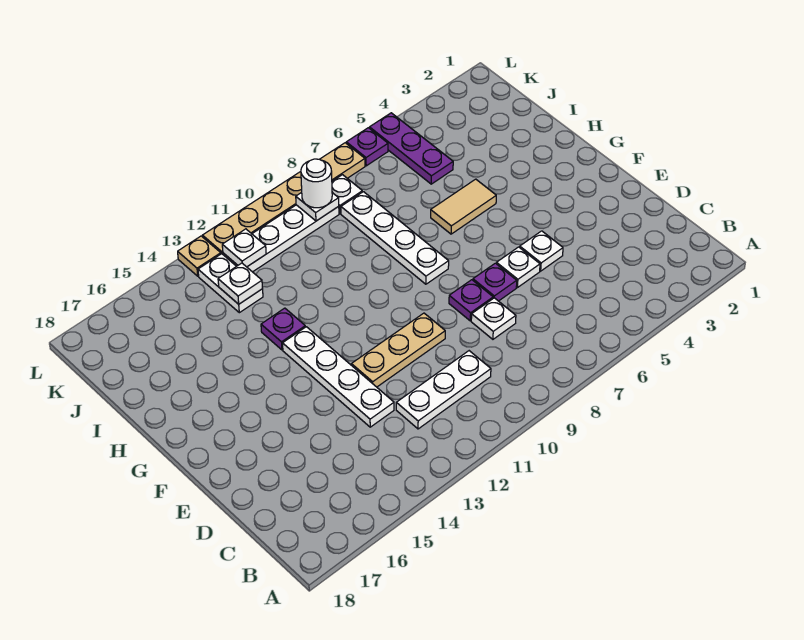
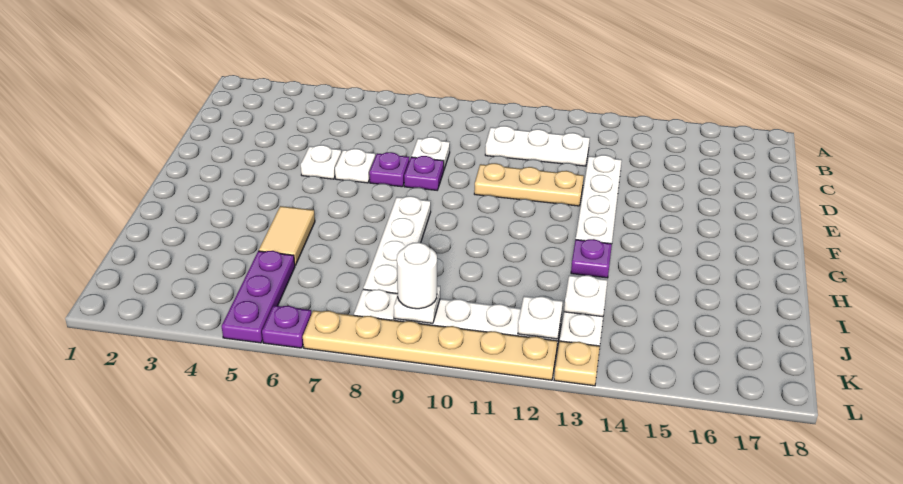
tan tile H5:H6 level 1 -> tan tile H5:I5 level 1

